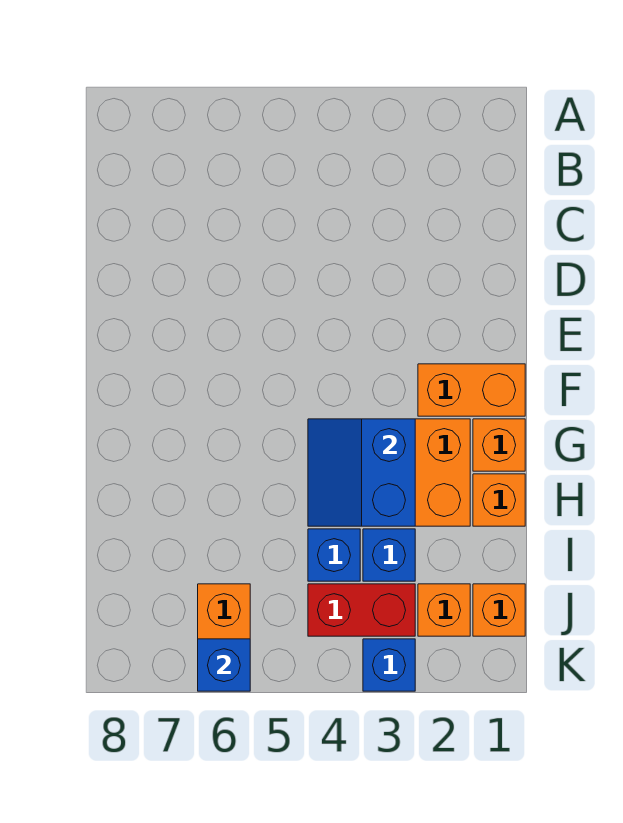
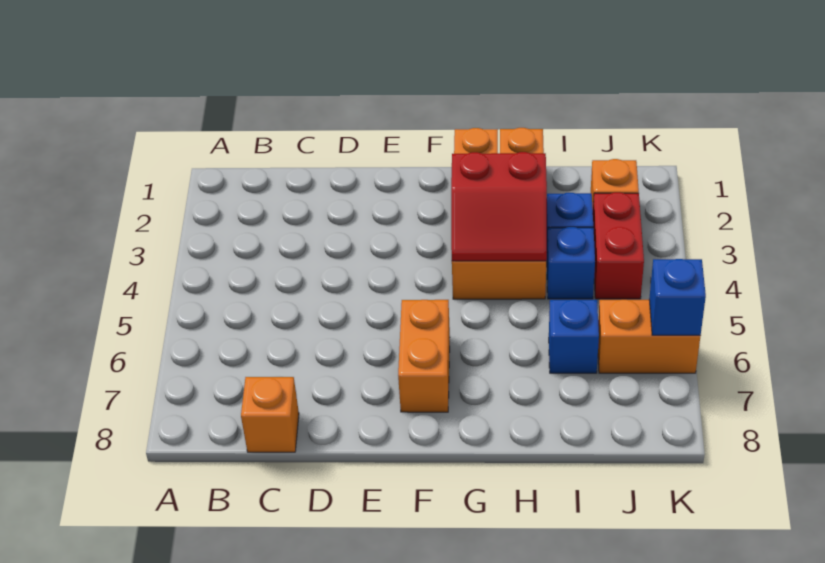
orange brick F1:F2 level 1 -> orange brick F6:F7 level 1
blue slope G3:H4 level 2 top 3 -> red slope G3:H4 level 2 top 3
orange brick J1 level 1 -> orange brick C8 level 1
blue brick K3 level 1 -> blue brick I6 level 1

